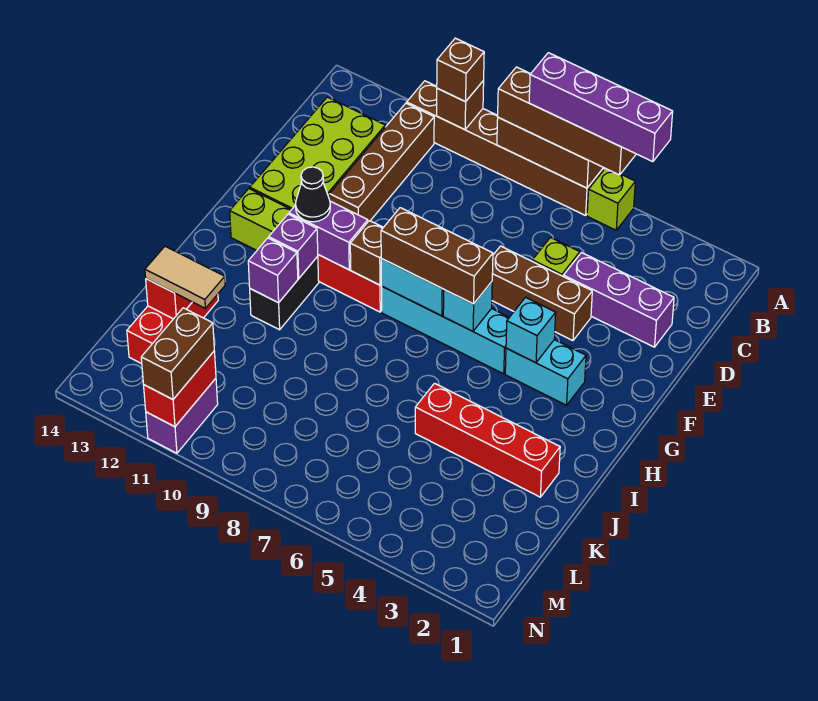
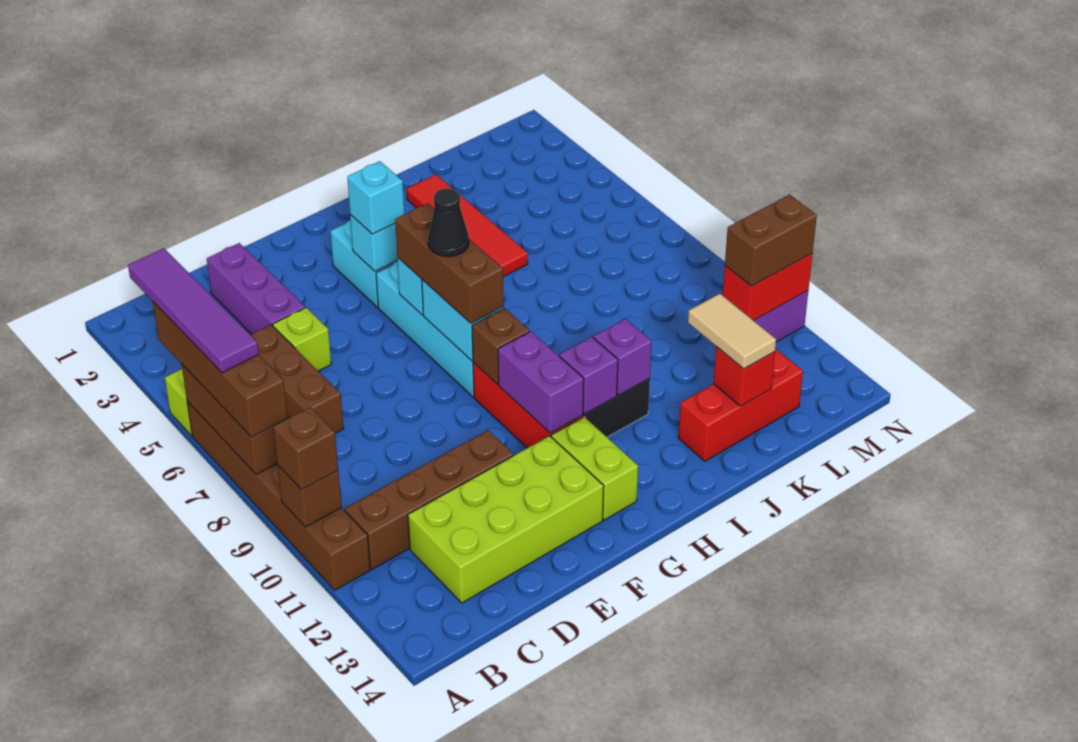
purple brick A4:A7 level 4 -> purple tile A4:A7 level 4
brown brick E4:E6 level 1 -> brown brick C5:C7 level 1
none -> cyan brick G4 level 3
black cone G11 level 3 -> black cone G7 level 4
red brick J2:J5 level 1 -> red tile J2:J5 level 1

